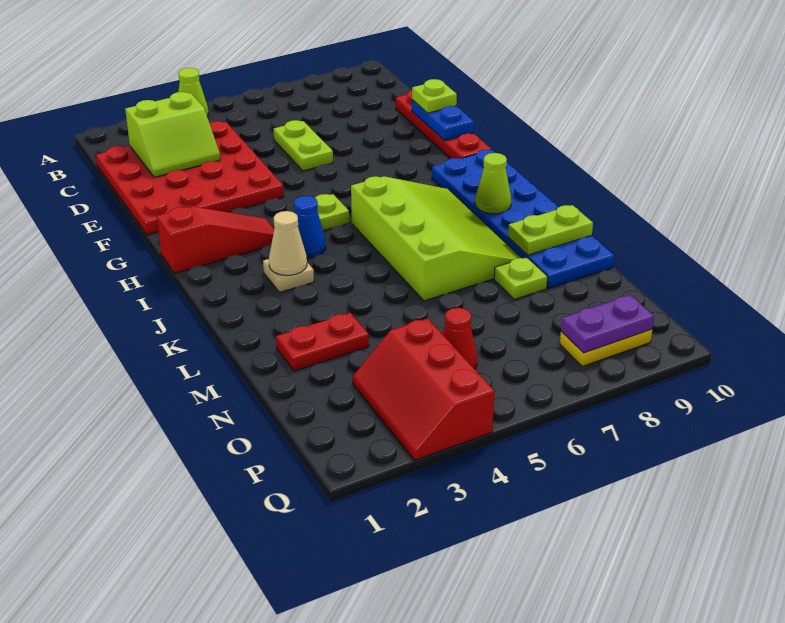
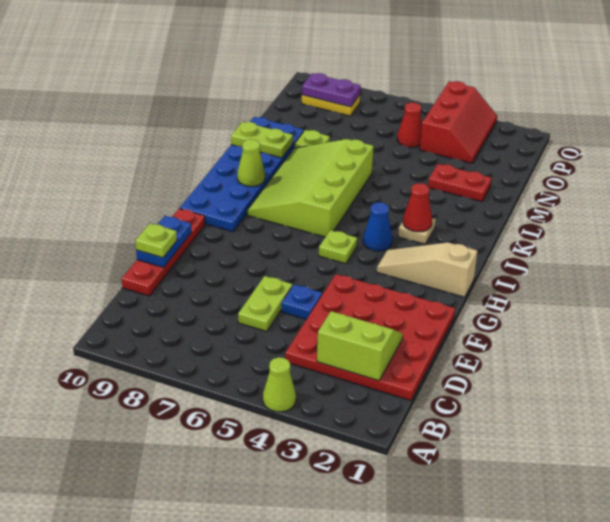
none -> blue plate E5 level 1
red slope H1:H3 level 1 top 1 -> tan slope H1:H3 level 1 top 1
tan cone J3 level 2 -> red cone J3 level 2

